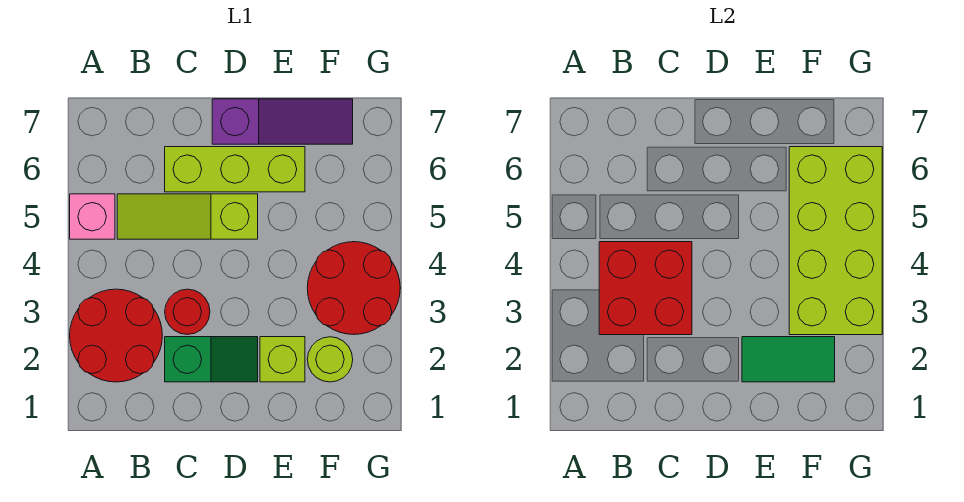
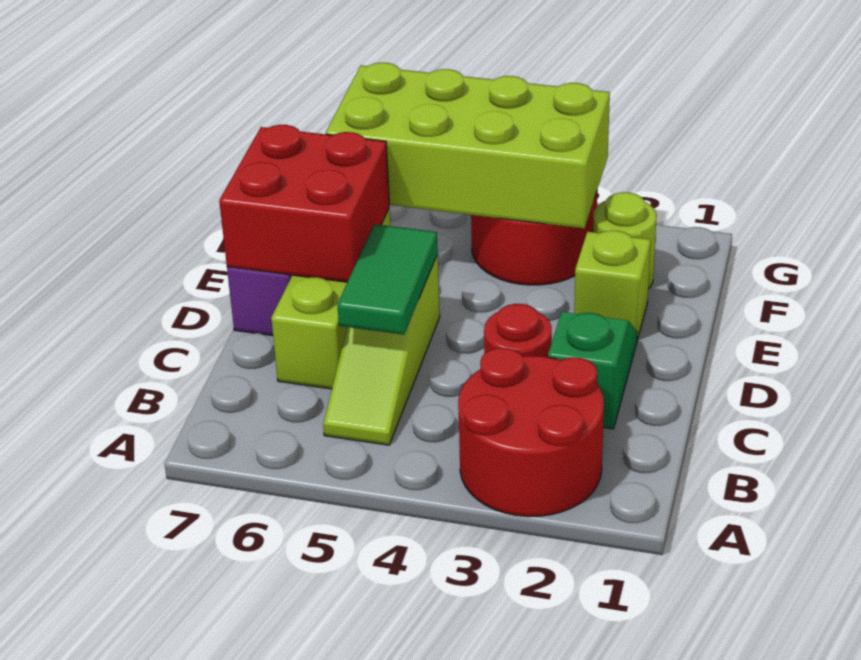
pink brick A5 level 1 -> none
red brick B3:C4 level 2 -> red brick D6:E7 level 2
green tile E2:F2 level 2 -> green tile C5:D5 level 2

